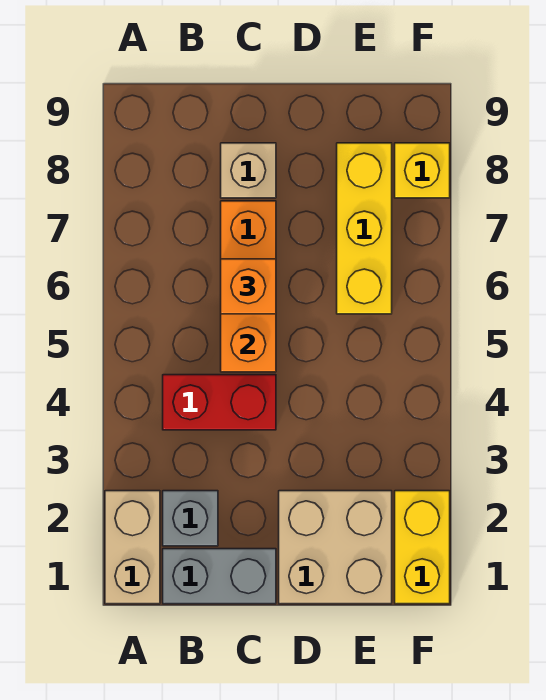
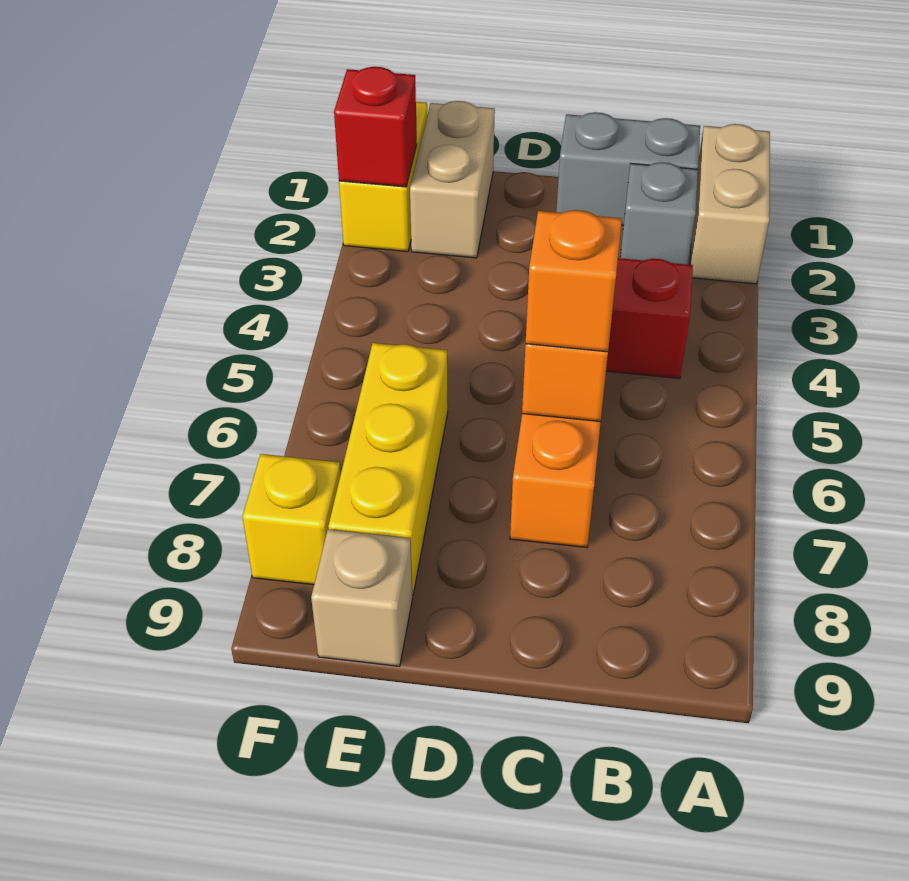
tan brick C8 level 1 -> tan brick E9 level 1
tan brick D1:E2 level 1 -> tan brick E1:E2 level 1
none -> red brick F2 level 2

